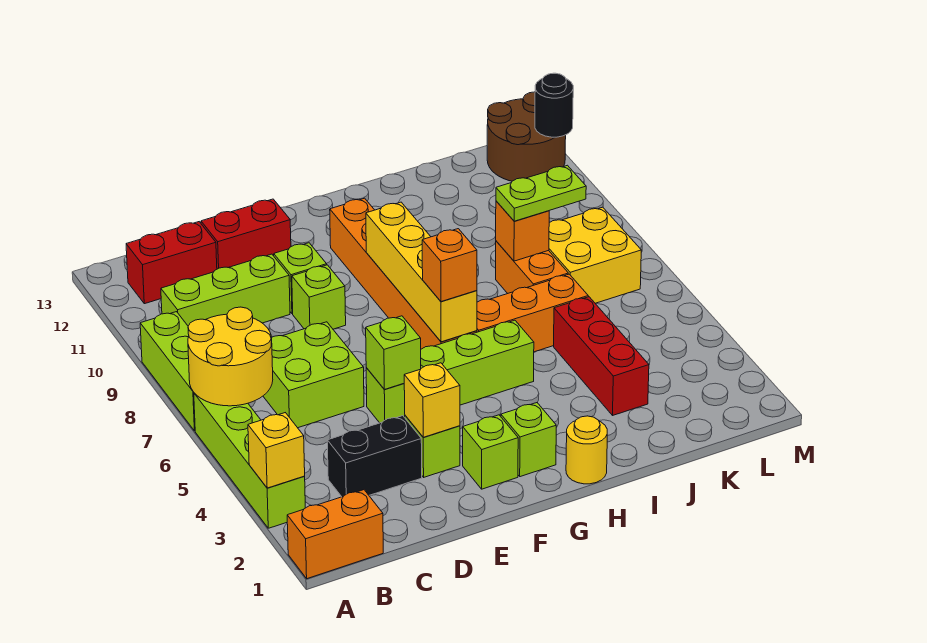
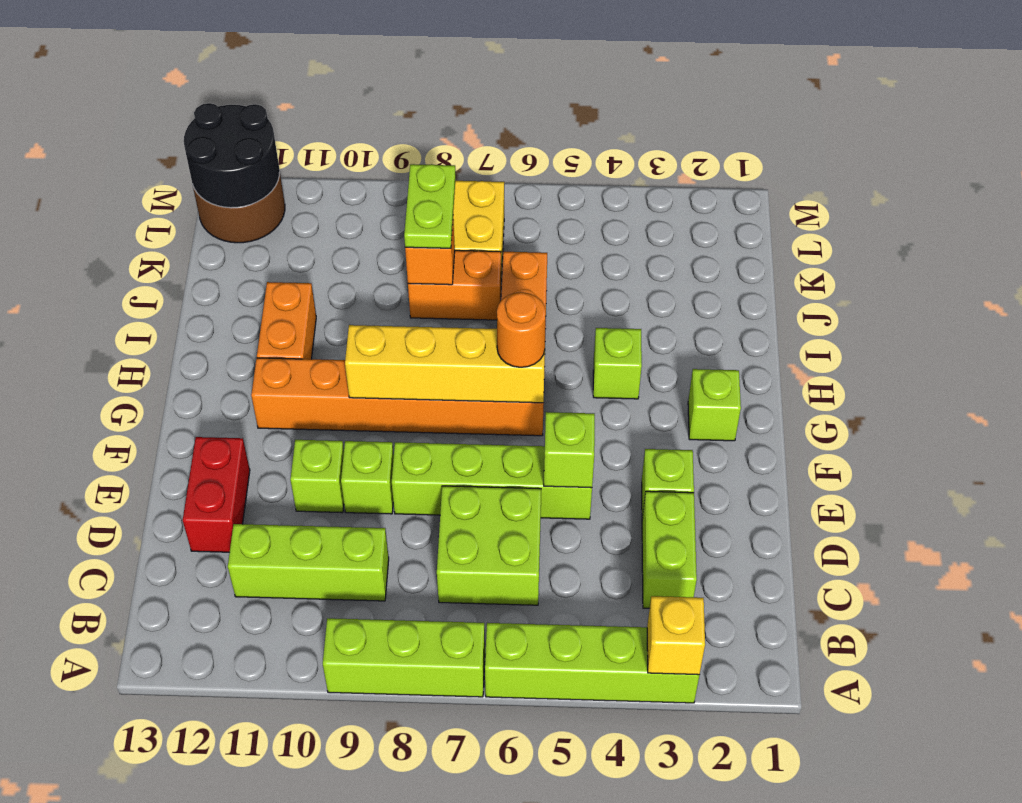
orange brick A1:B1 level 1 -> orange brick H11:I11 level 1
yellow round brick A6:B7 level 2 -> none
lime brick B10:D10 level 1 -> lime brick C9:C11 level 1
red brick B12:C12 level 1 -> none
black brick C3:D3 level 1 -> lime brick C3:D3 level 1
yellow brick E3 level 2 -> none
lime brick E5:H5 level 1 -> lime brick E5:E8 level 1
lime brick F2 level 1 -> lime brick H4 level 1
orange brick G6 level 3 -> orange round brick G6 level 3
yellow round brick H1 level 1 -> none
red brick J3:J5 level 1 -> none
black round brick M12 level 2 -> black round brick L12:M13 level 2

